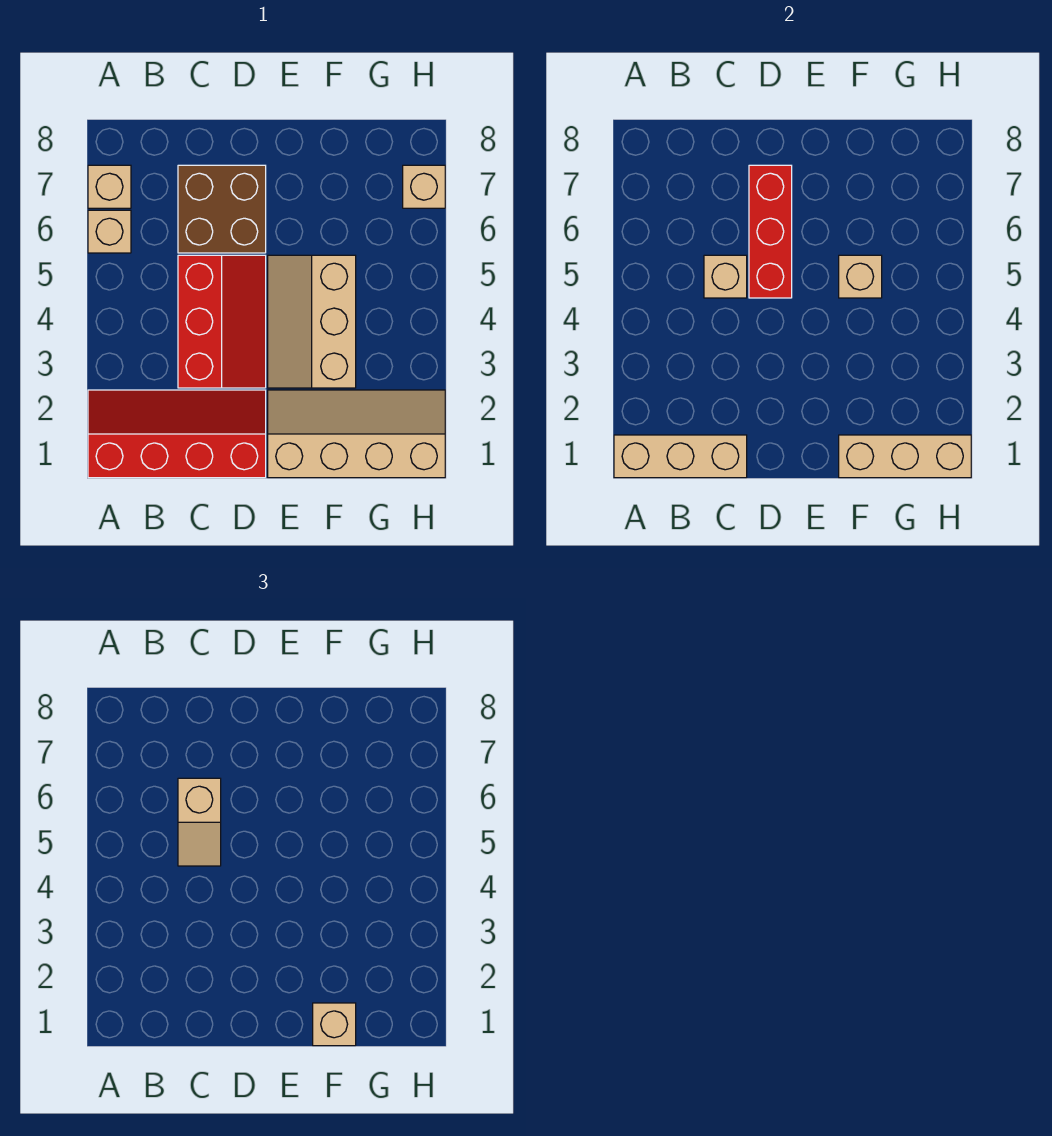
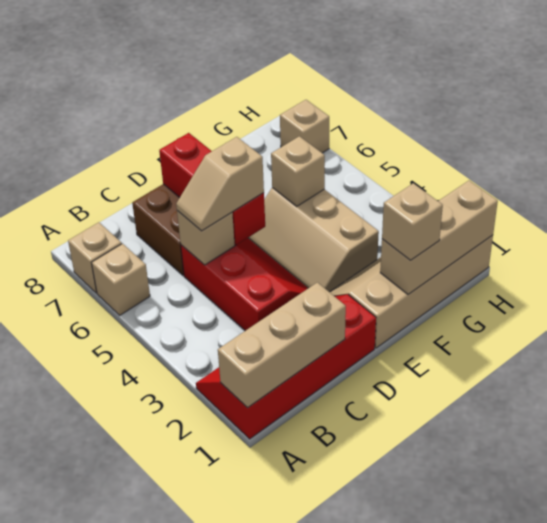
tan slope C5:C6 level 3 top 6 -> tan slope C5:D5 level 3 top D

